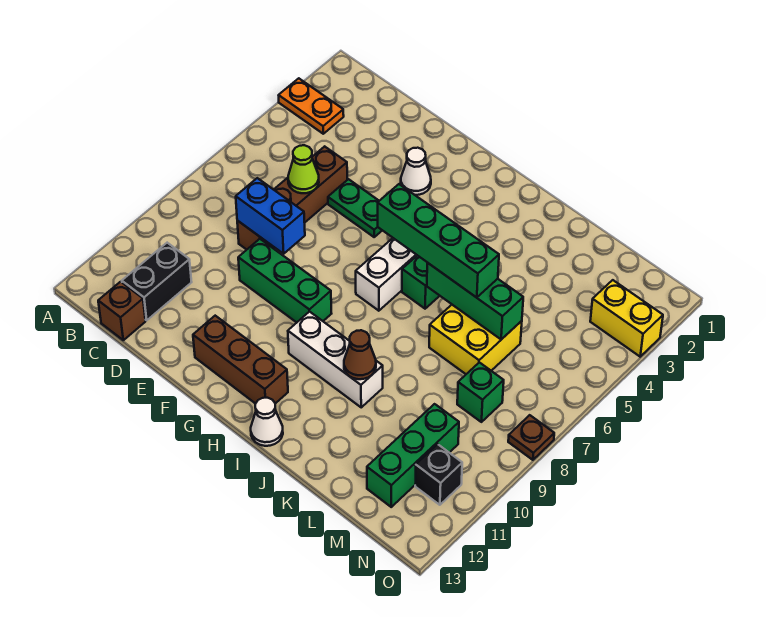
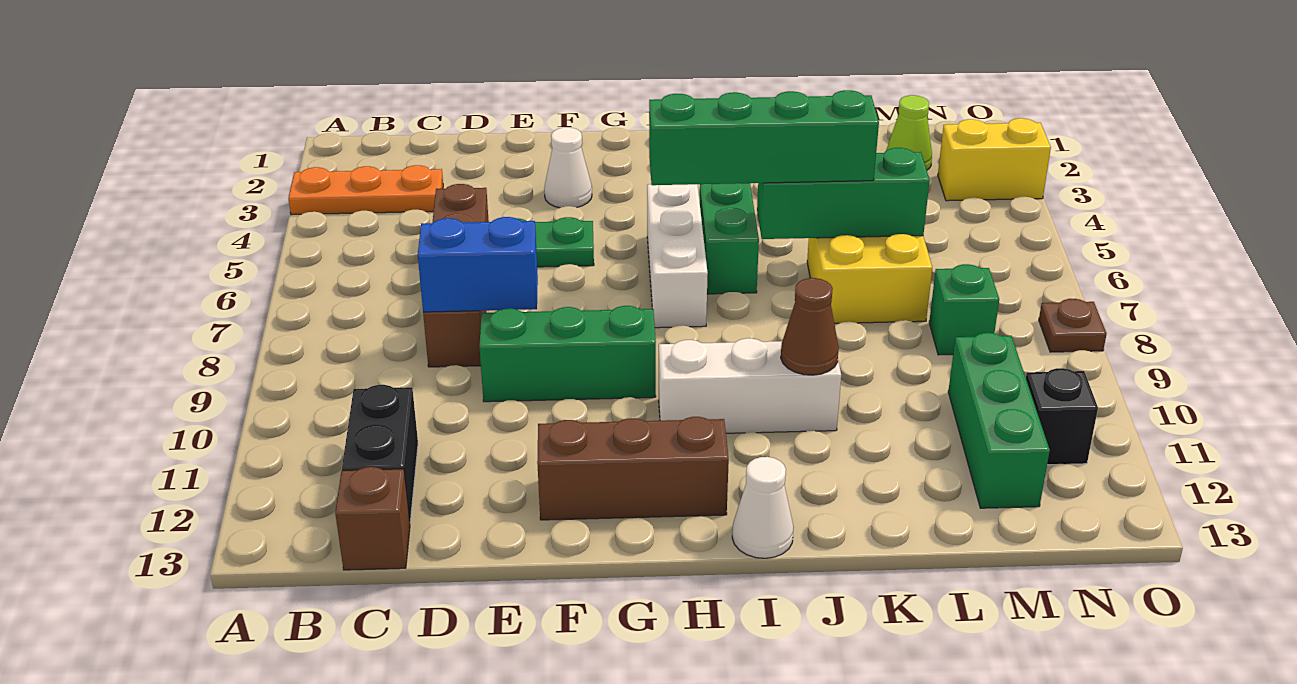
orange plate A3:B3 level 1 -> orange plate A3:C3 level 1
lime cone D6 level 2 -> lime cone M2 level 1

